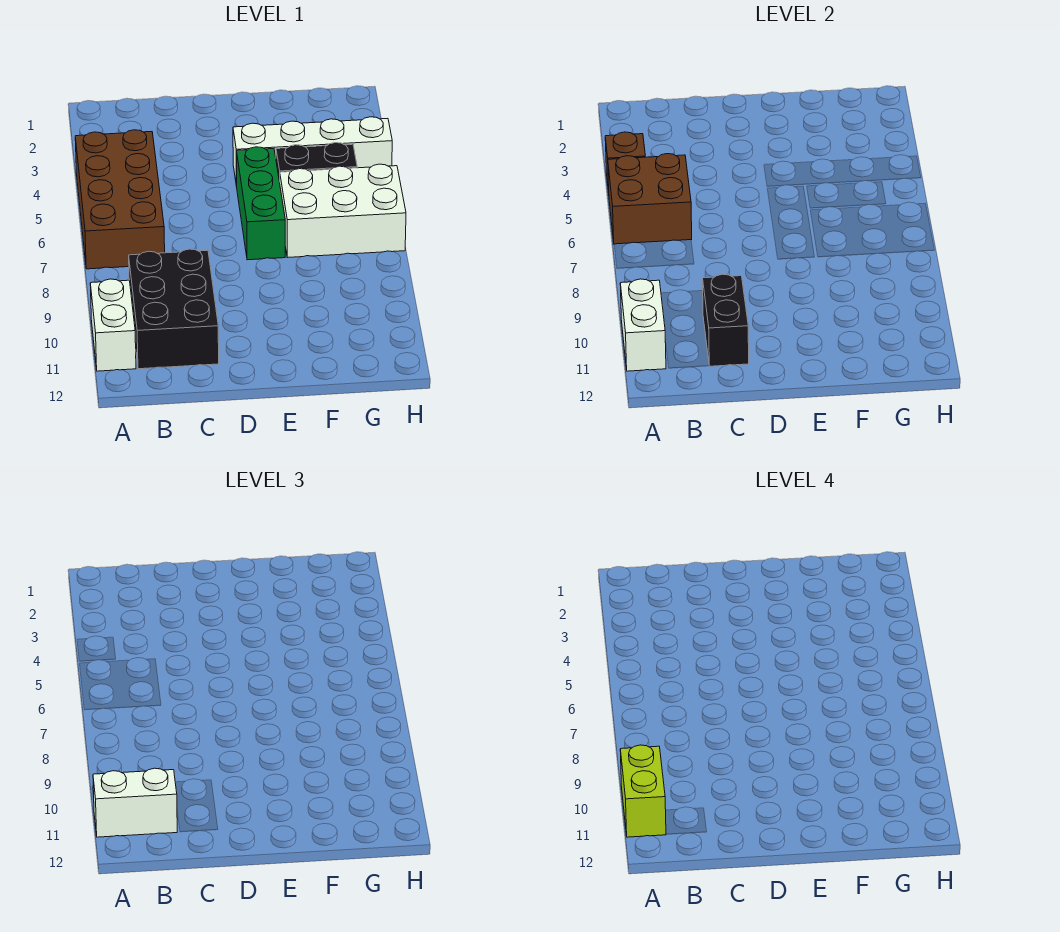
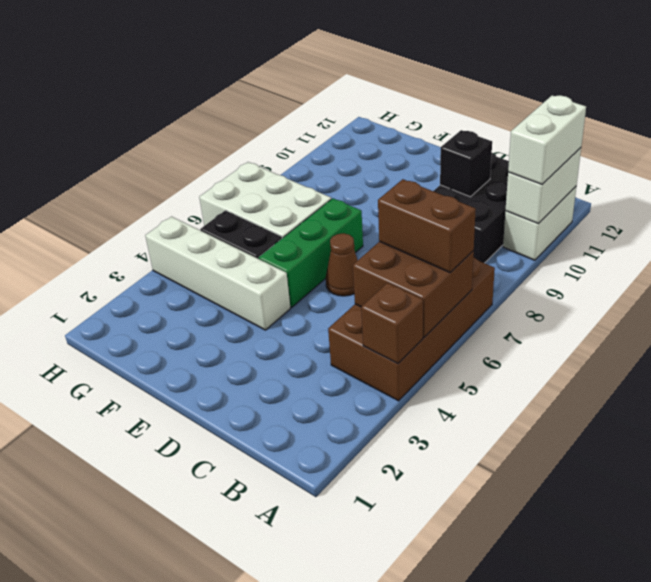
none -> brown brick A6:B6 level 3
lime brick A10:A11 level 4 -> none
white brick A11:B11 level 3 -> white brick A10:A11 level 3
black brick C10:C11 level 2 -> black brick C10 level 2
none -> brown cone D6 level 1

